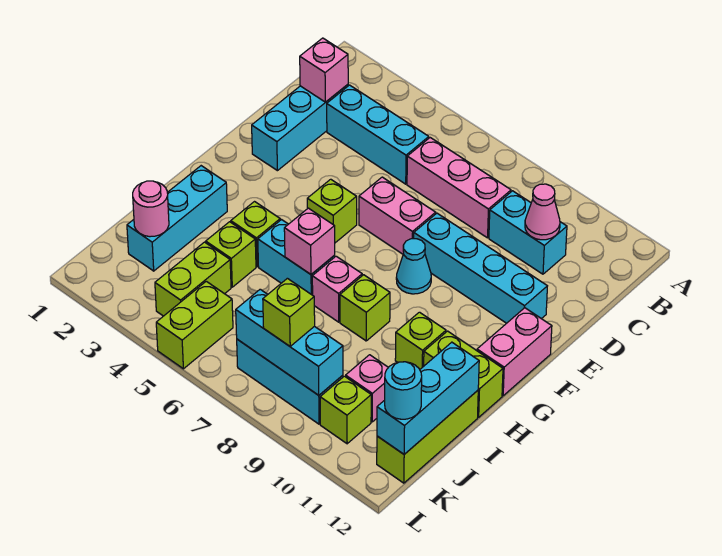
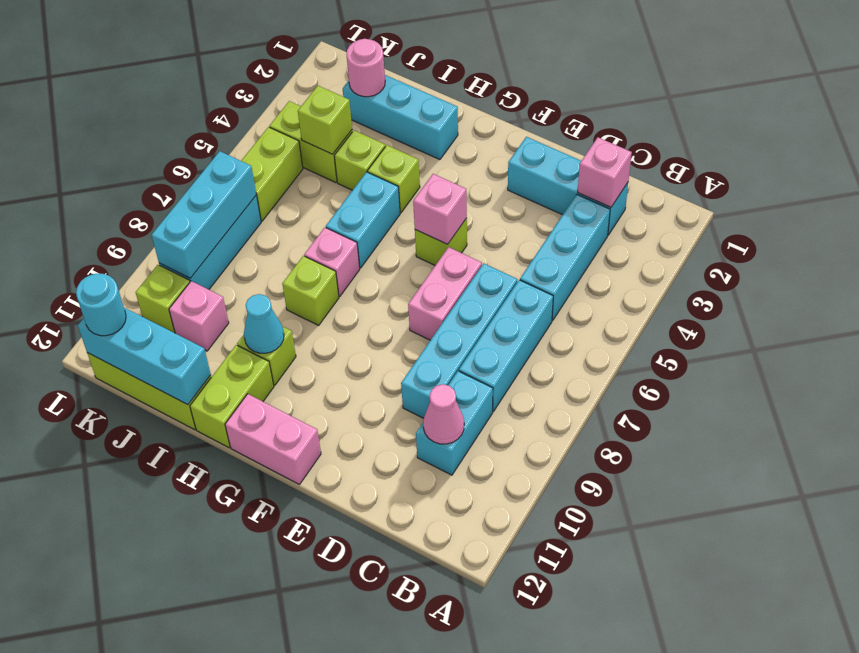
pink brick C6:C8 level 1 -> cyan brick C6:C8 level 1
cyan brick E8:E11 level 1 -> cyan brick D6:D9 level 1
cyan cone F8 level 1 -> cyan cone H10 level 2
pink brick H6 level 2 -> pink brick F5 level 2
lime brick K5:L5 level 1 -> lime brick K5:K6 level 1
lime brick K8 level 3 -> lime brick J4 level 2

